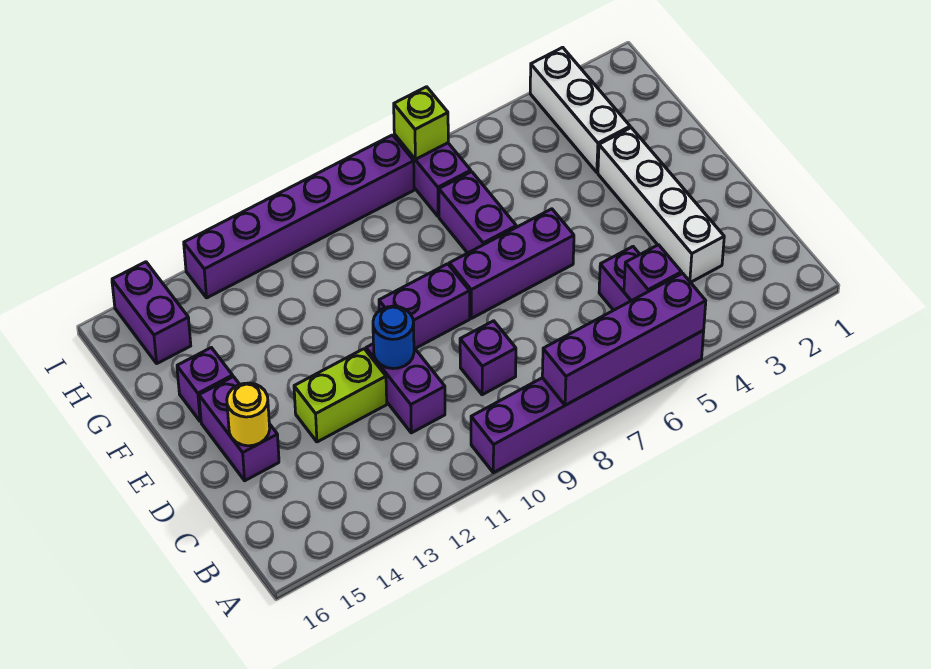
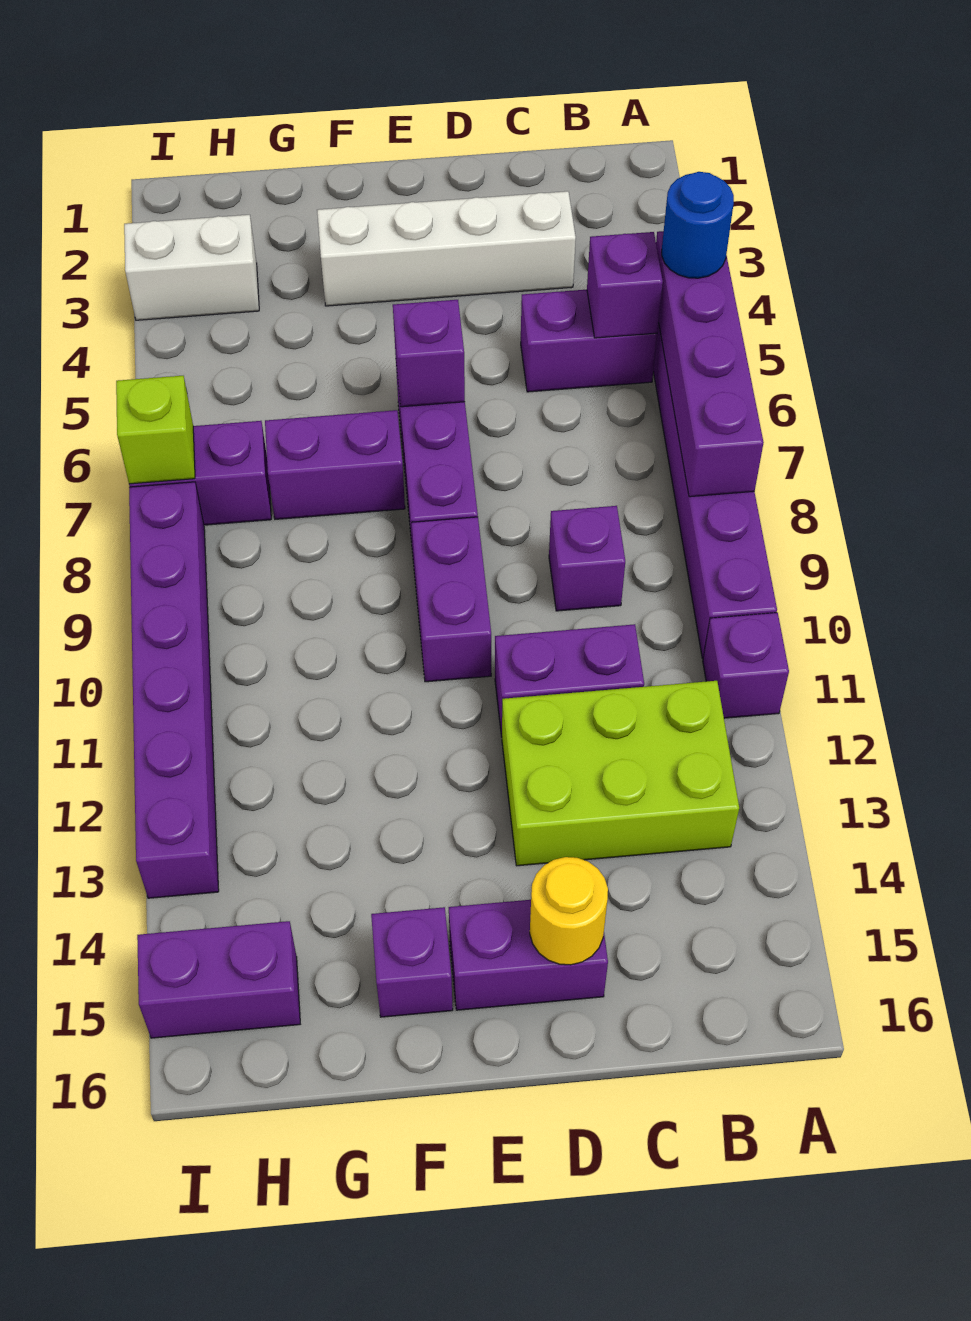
none -> purple brick A11 level 1
blue round brick D11 level 2 -> blue round brick A5 level 3
lime brick D12:D13 level 1 -> lime brick B12:D13 level 1
none -> purple brick E6 level 2
white brick G3:I3 level 1 -> white brick H3:I3 level 1

